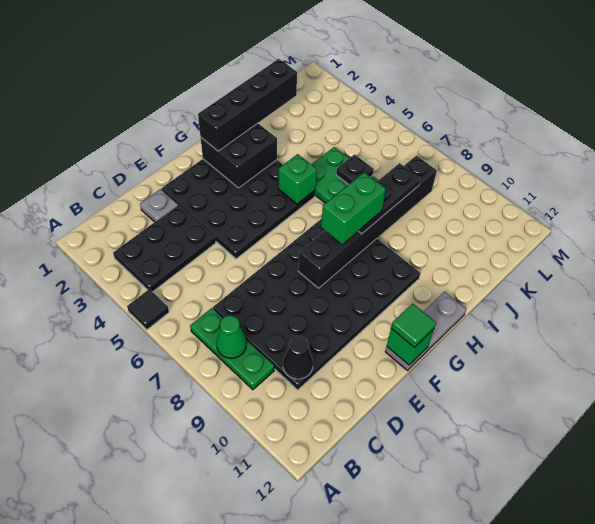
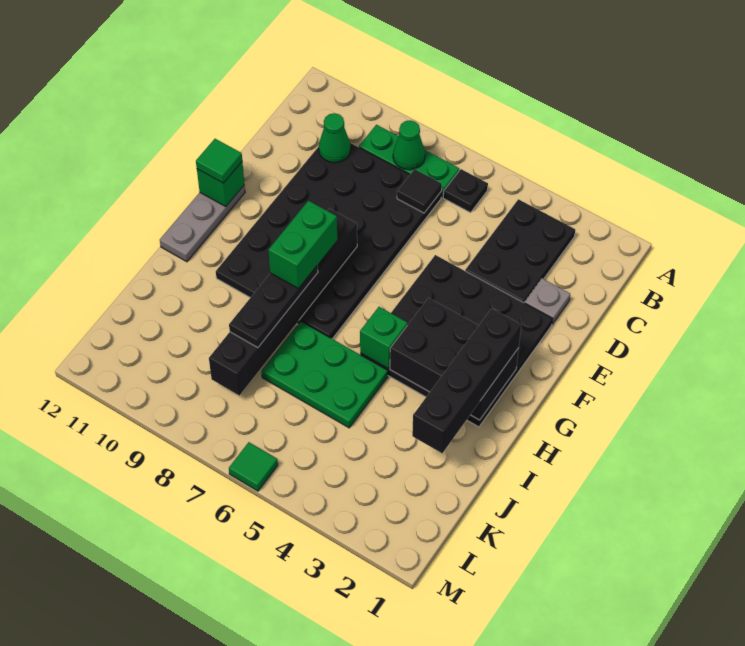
black tile A5 level 1 -> black tile C7 level 2
black cone C10 level 2 -> green cone C10 level 2
black brick G2:H3 level 2 -> black brick G2:H4 level 2
black plate J6 level 2 -> black plate B6 level 1
none -> green tile M6 level 1

